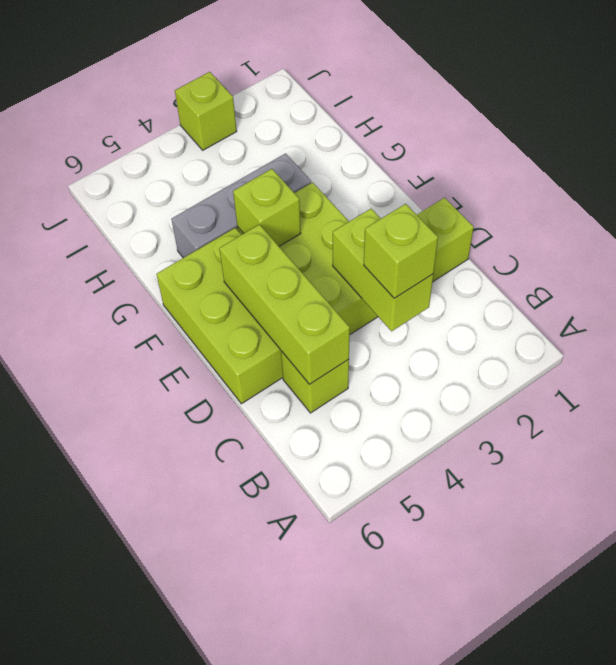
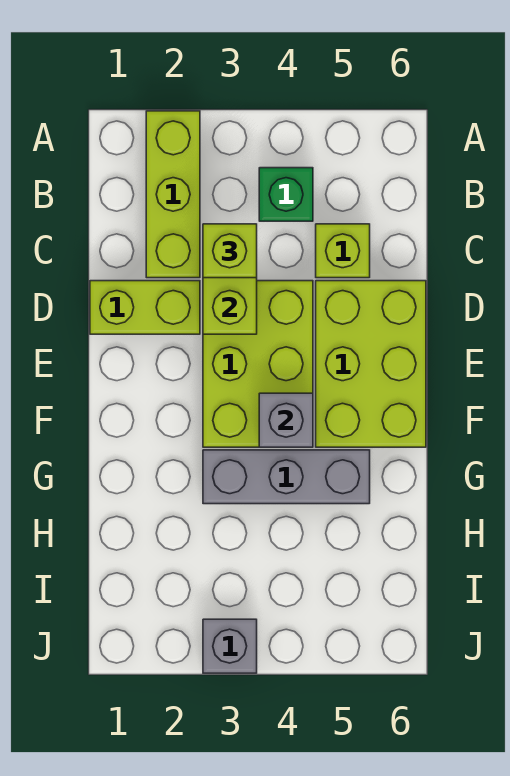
none -> green brick B4 level 1
lime brick C5:E5 level 2 -> lime brick A2:C2 level 1
lime brick F4 level 2 -> grey brick F4 level 2
lime brick J3 level 1 -> grey brick J3 level 1

